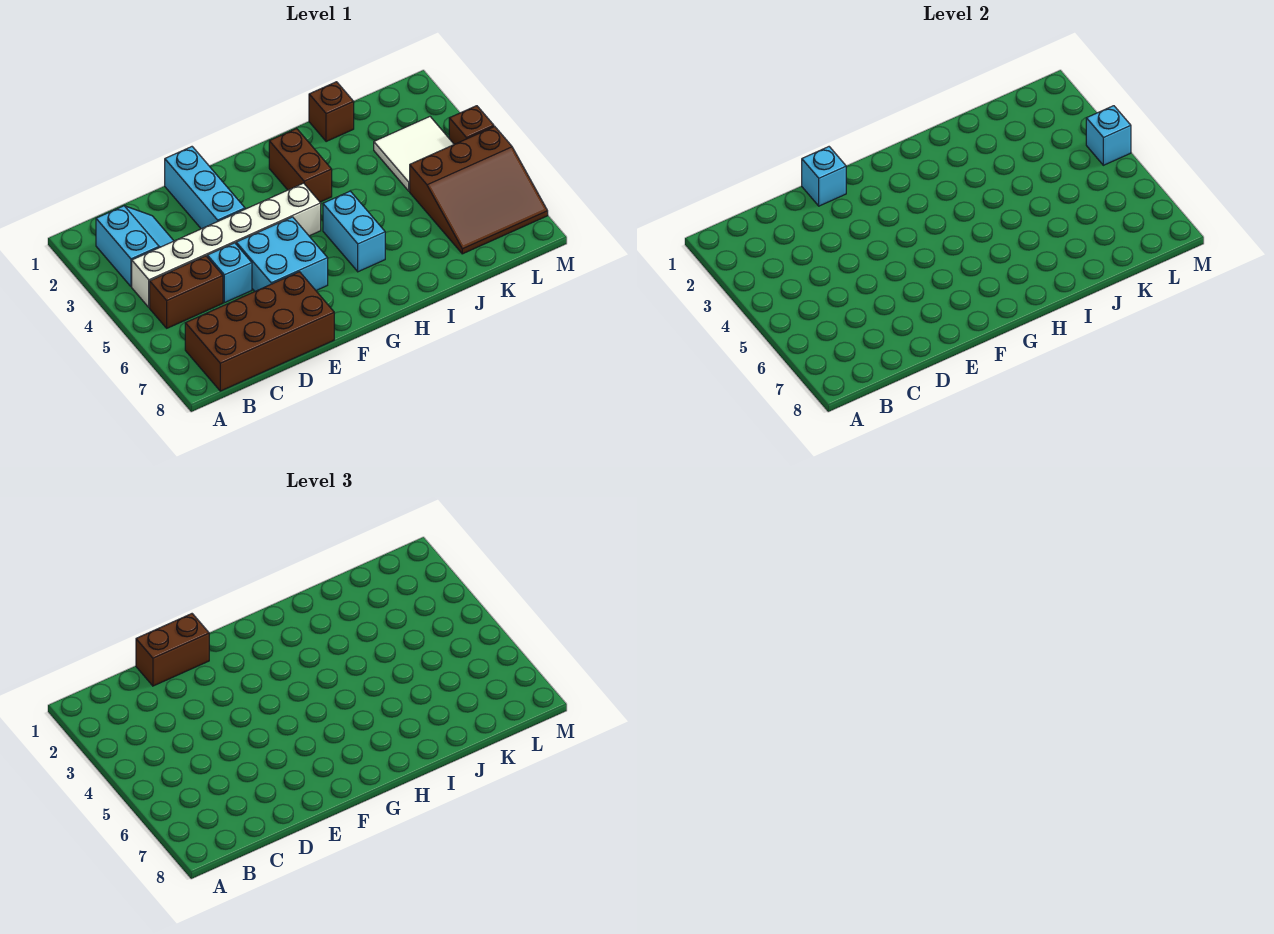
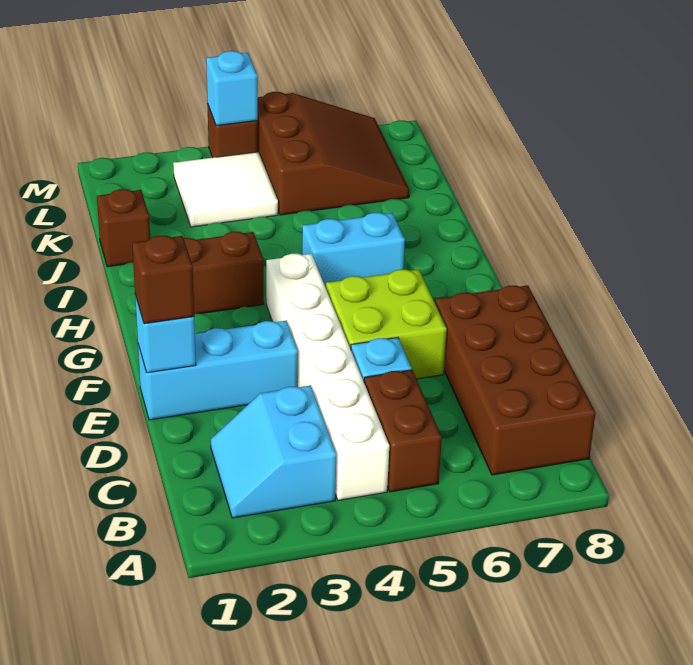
cyan slope B2:C3 level 1 top B -> cyan slope B2:C3 level 1 top 3
brown brick D1:E1 level 3 -> brown brick E1 level 3
cyan brick E5:F6 level 1 -> lime brick E5:F6 level 1

